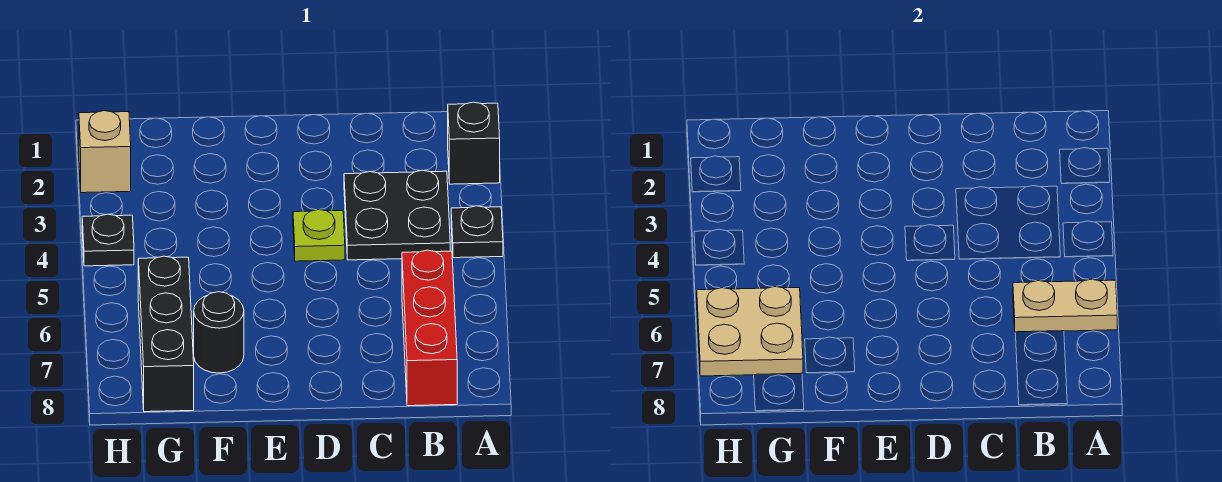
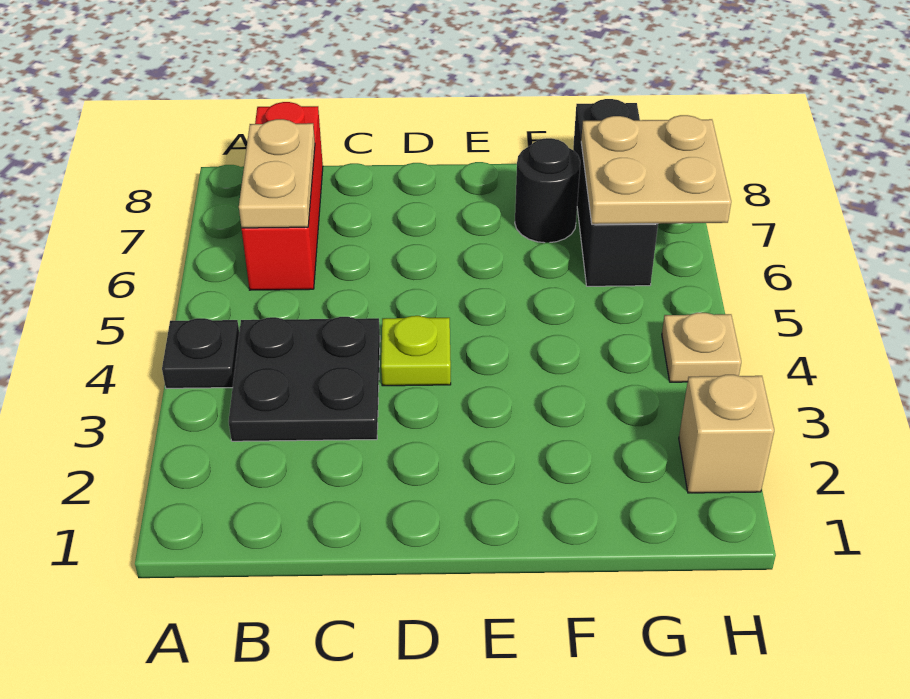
black brick A2 level 1 -> none
tan plate A6:B6 level 2 -> tan plate B6:B7 level 2
black plate H4 level 1 -> tan plate H4 level 1

